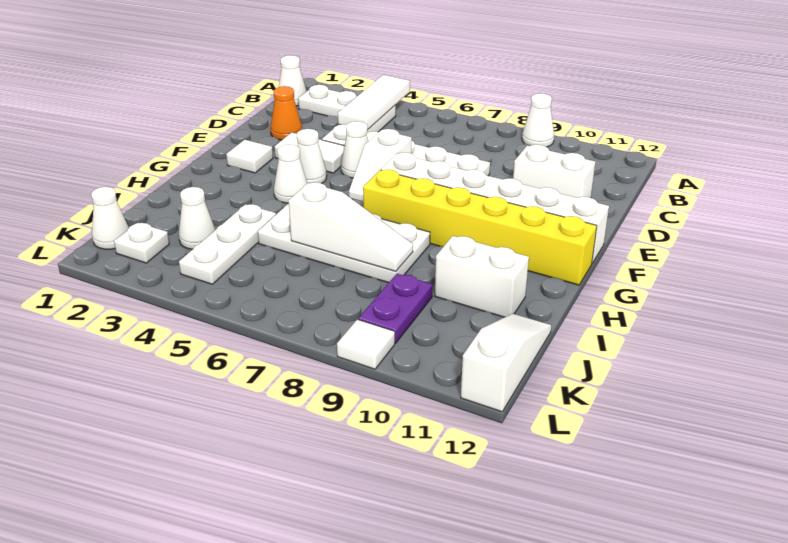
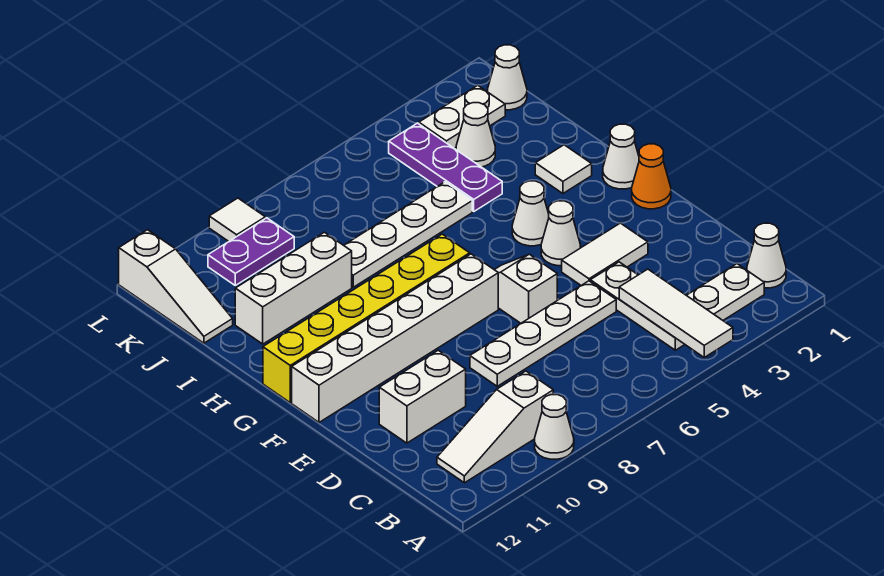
orange cone D2 level 1 -> orange cone F1 level 1
white cone E5 level 1 -> white cone G1 level 1
white tile F2 level 1 -> white tile H2 level 1
white plate H5:I8 level 1 -> white plate I5:I8 level 1
white plate I4:K4 level 1 -> purple plate I4:K4 level 1
white slope I6:I8 level 2 top 6 -> white slope B9:B11 level 1 top 9
white brick I10:I11 level 1 -> white brick I9:I11 level 1
purple plate J9:K9 level 1 -> purple plate K9:K10 level 1
white plate K2 level 1 -> white plate K2:K3 level 1

